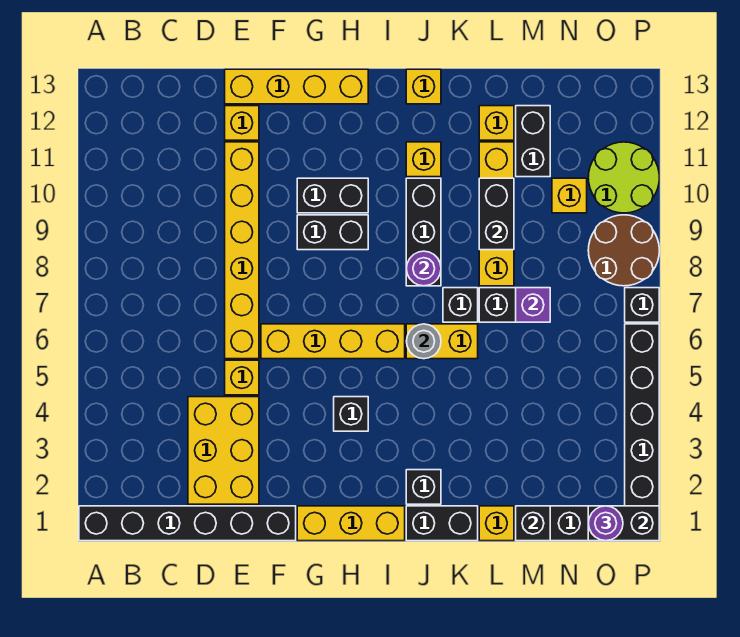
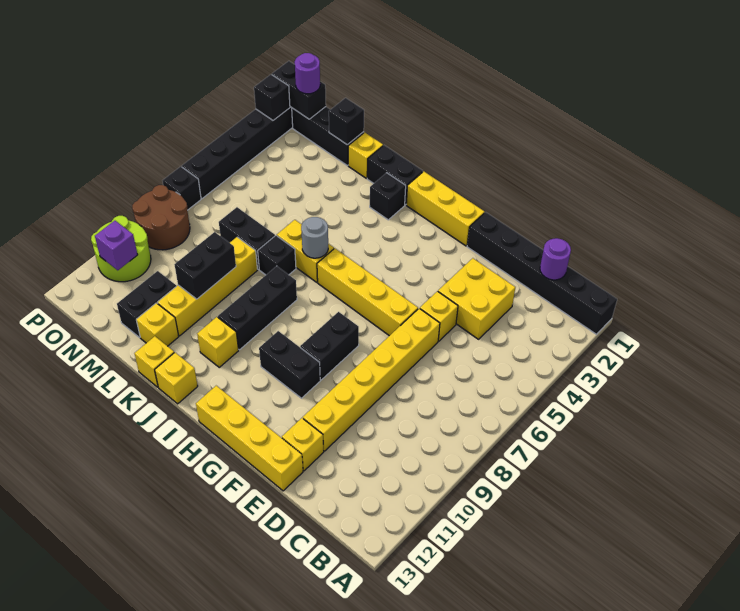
yellow brick D2:E4 level 1 -> yellow brick D3:E4 level 1
black brick G9:H9 level 1 -> black brick G8:G9 level 1
black brick H4 level 1 -> black brick P2 level 2
purple round brick J8 level 2 -> purple round brick C1 level 2
purple brick M7 level 2 -> purple brick O11 level 2
yellow brick N10 level 1 -> yellow brick K13 level 1

